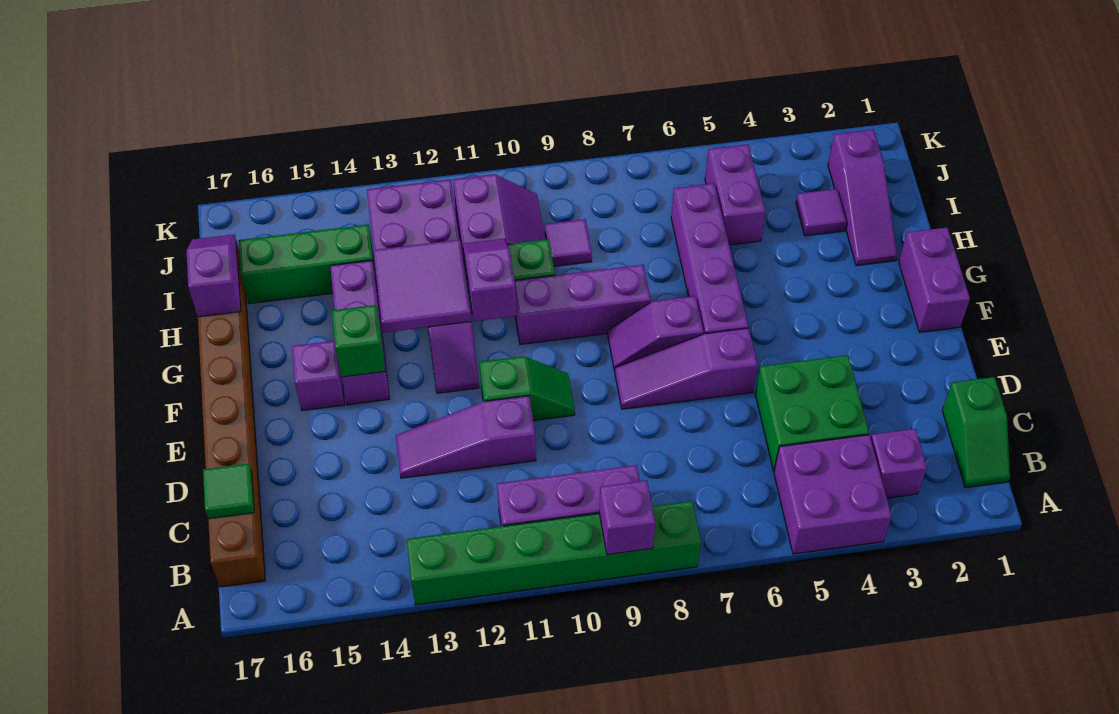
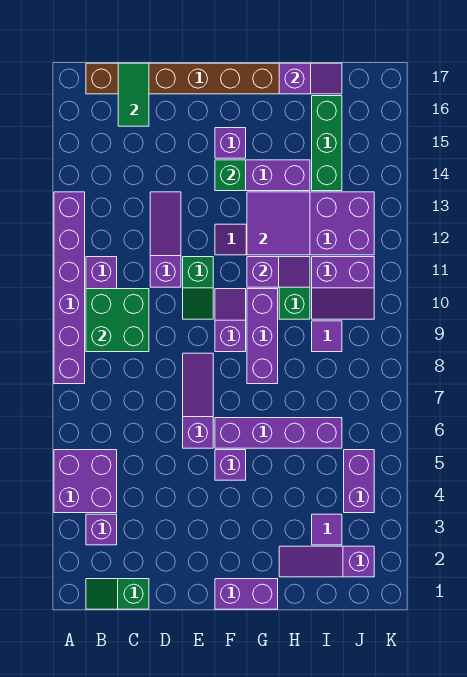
green brick A8:A13 level 1 -> purple brick A8:A13 level 1
purple brick A9 level 2 -> purple brick F5 level 1
green brick C4:D5 level 1 -> green brick B9:C10 level 2
green tile C17 level 2 -> green tile C16:C17 level 2
purple slope F7:F8 level 1 top 7 -> purple slope F9:F10 level 1 top 9
purple brick I5:J5 level 1 -> purple brick J4:J5 level 1

